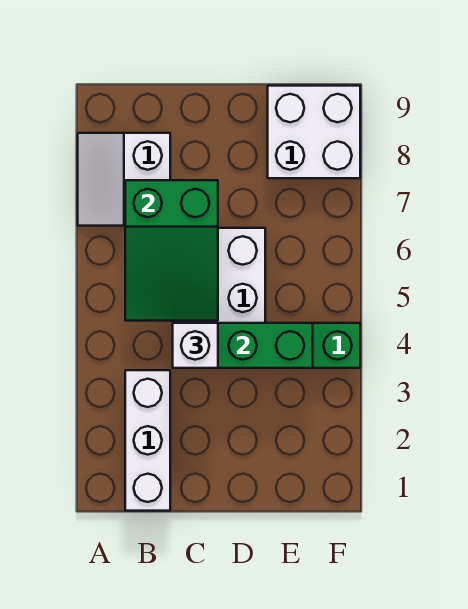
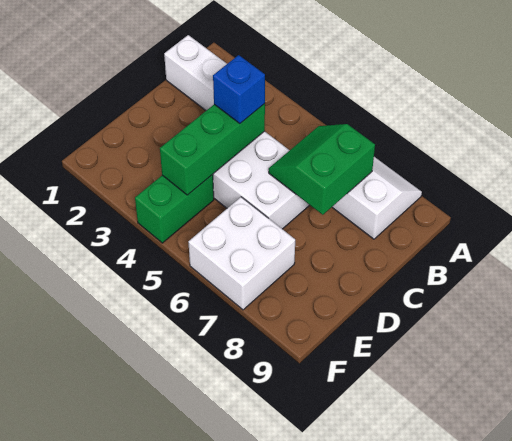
green slope B5:C7 level 2 top 7 -> green slope B6:C7 level 2 top 7
white brick C4 level 3 -> blue brick C4 level 3
white brick E8:F9 level 1 -> white brick E6:F7 level 1

